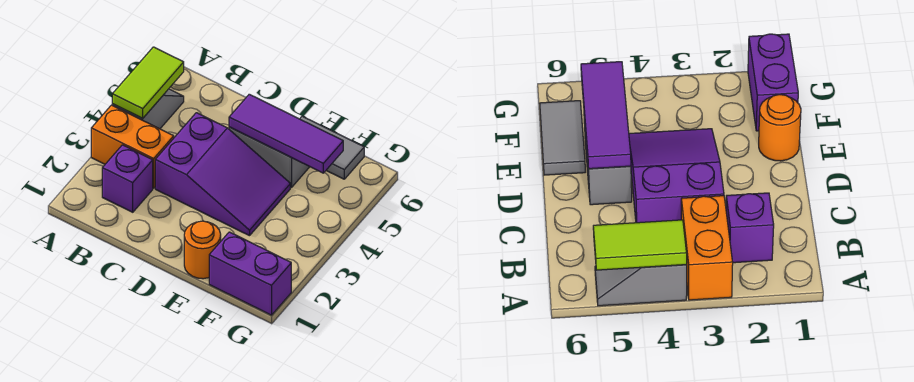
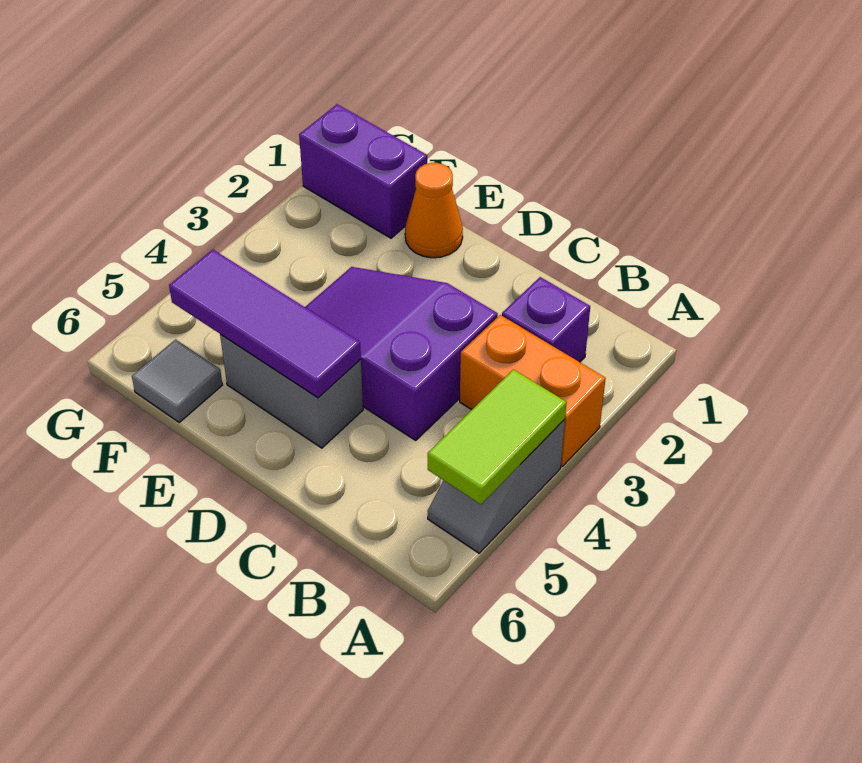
orange round brick E1 level 1 -> orange cone E1 level 1
grey tile E6:F6 level 1 -> grey tile F6 level 1

